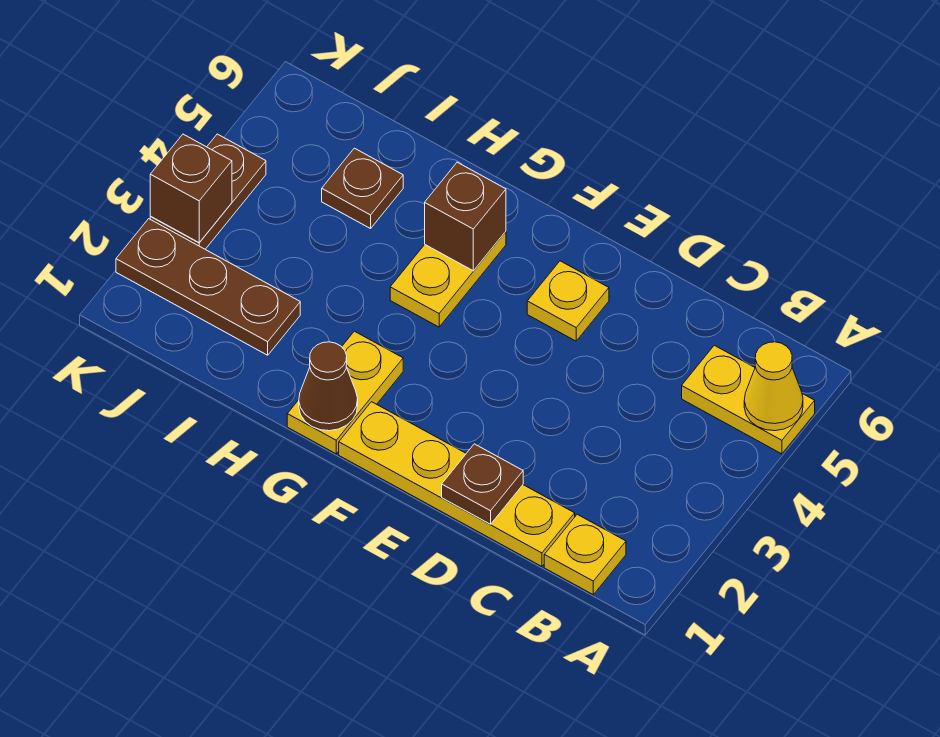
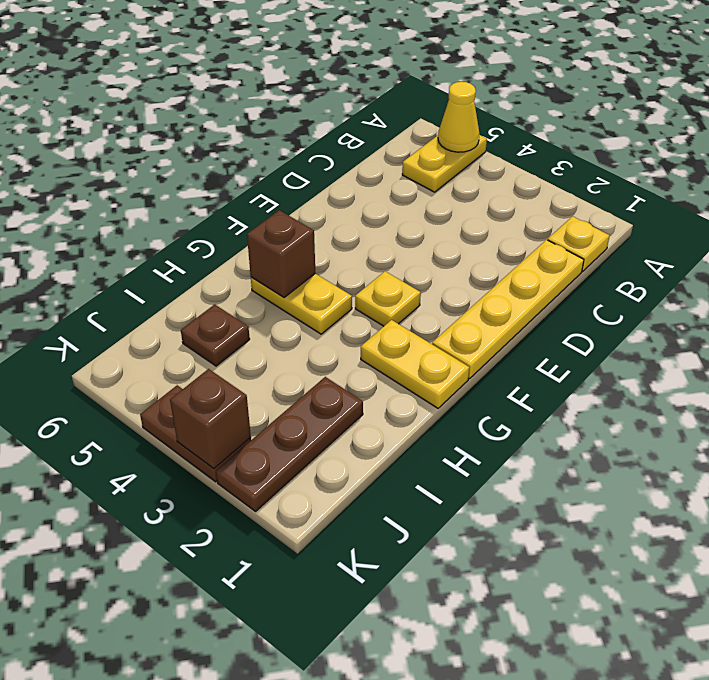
brown plate D1 level 2 -> none
yellow plate E5 level 1 -> yellow plate F3 level 1
brown cone G1 level 2 -> none

